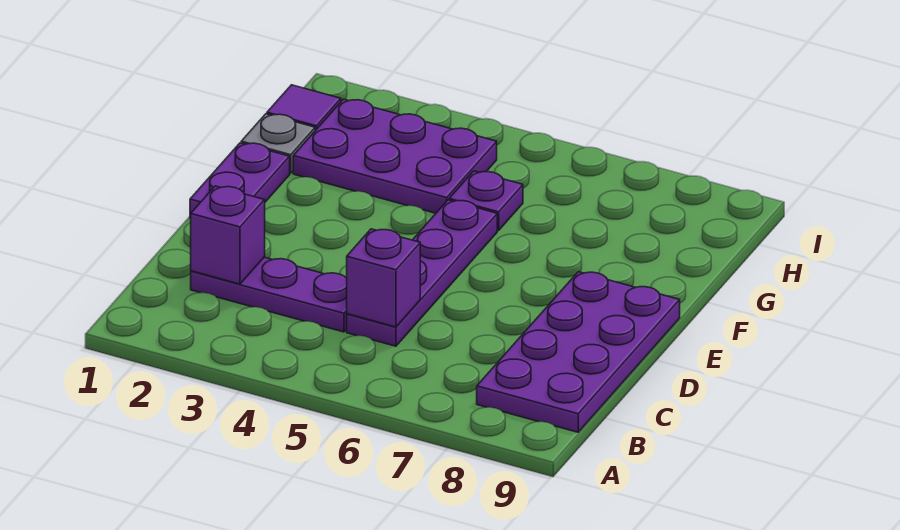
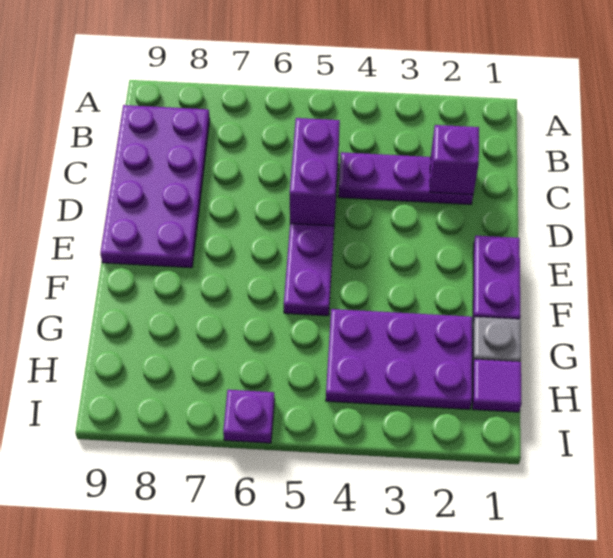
purple brick C5 level 2 -> purple brick C5:D5 level 2
purple plate G5 level 1 -> purple plate I6 level 1

